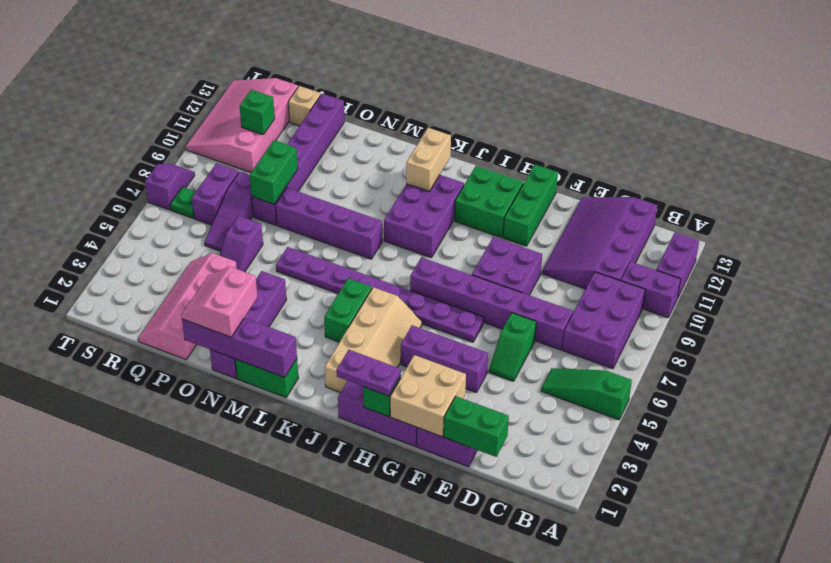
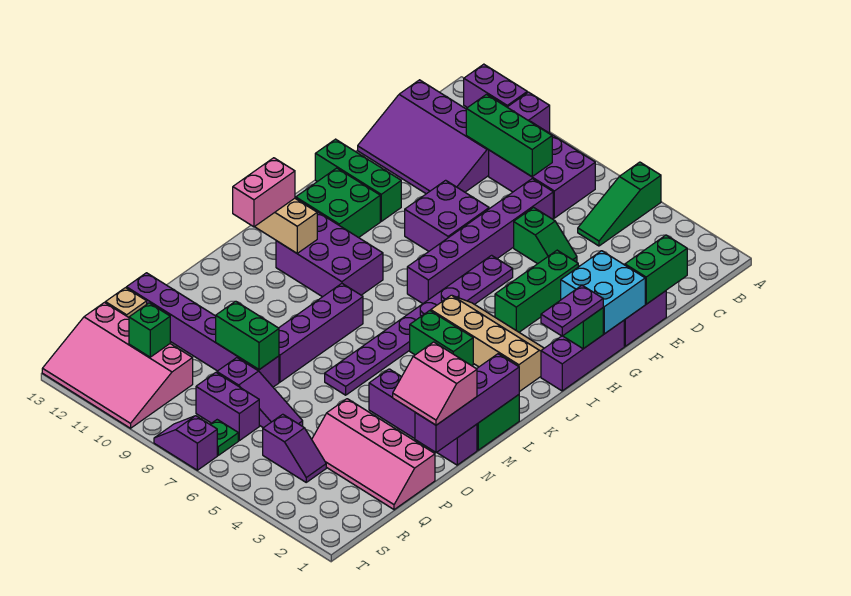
none -> green brick C8:C10 level 2
tan brick F1:G2 level 2 -> cyan brick F1:G2 level 2
purple brick F4:H4 level 1 -> green brick F4:H4 level 1
none -> pink brick K12:L12 level 3
purple slope P5:P6 level 1 top 6 -> purple slope R4:R5 level 1 top 5

